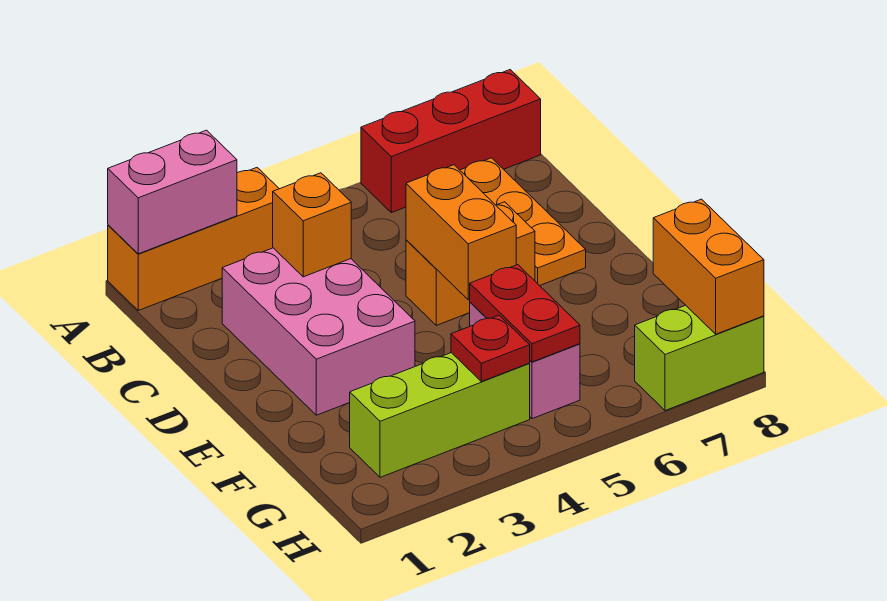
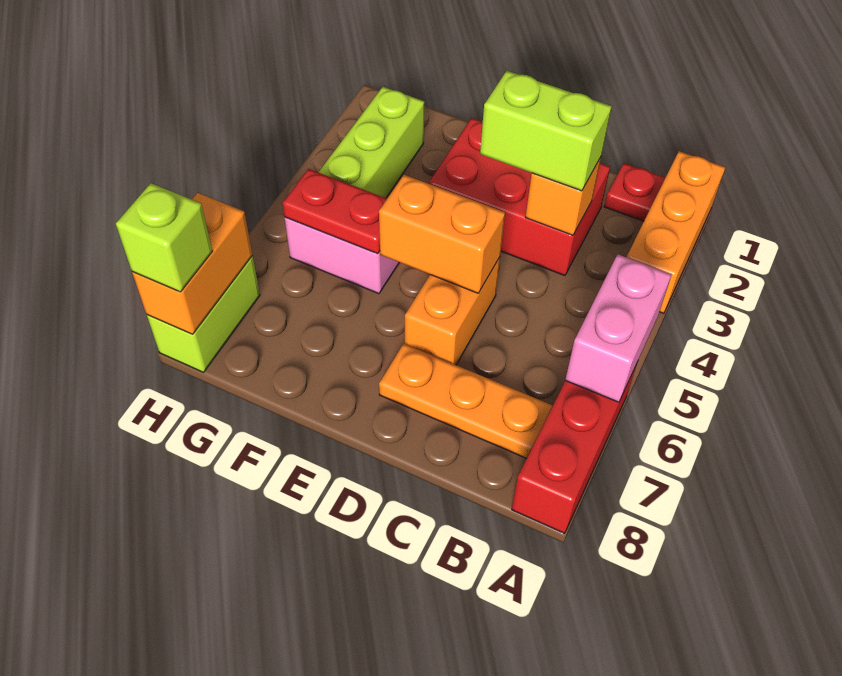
pink brick A1:A2 level 2 -> pink brick A5:A6 level 2
pink brick C2:E3 level 1 -> red brick C2:E3 level 1
none -> lime brick C3:D3 level 3
red plate G4 level 2 -> red plate B1 level 1
orange brick G8:H8 level 2 -> orange brick H7:H8 level 2
none -> lime brick H8 level 3

